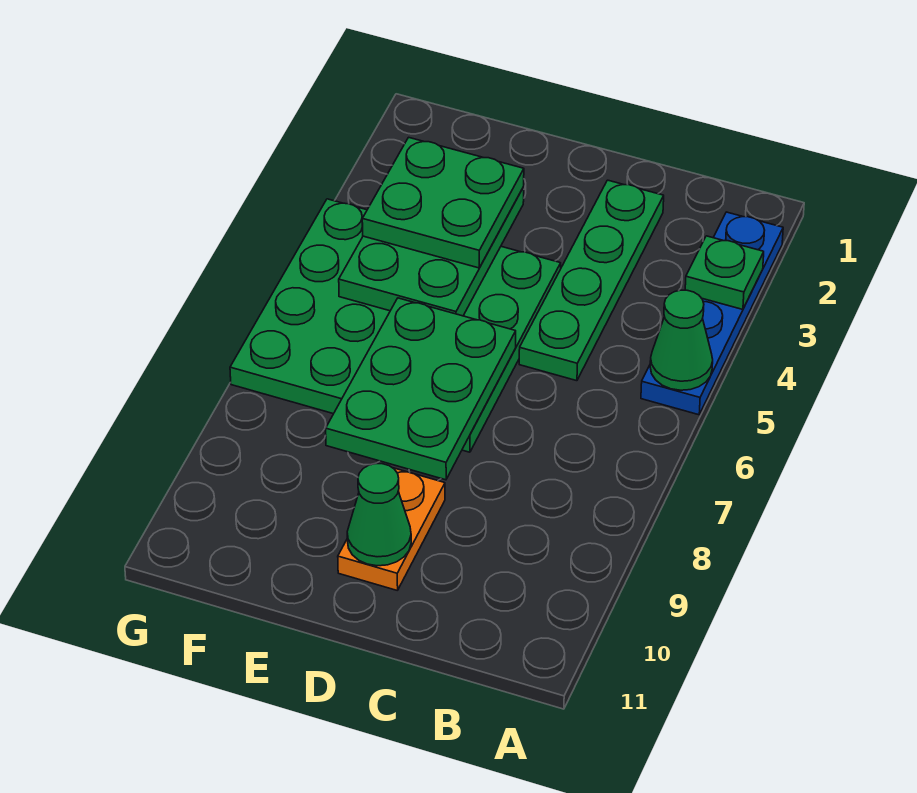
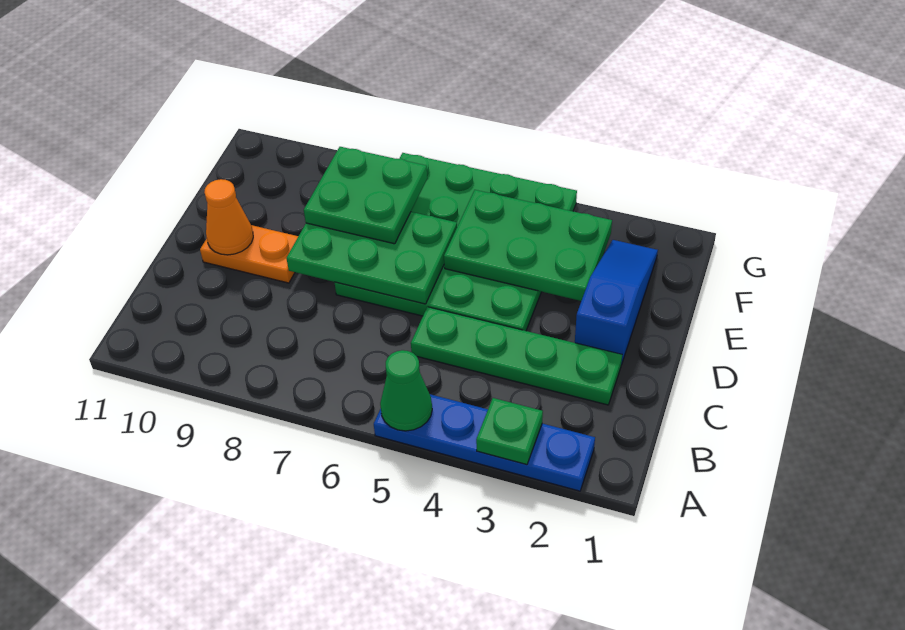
none -> blue slope D2:F2 level 1 top D
green cone D10 level 2 -> orange cone D10 level 2
green plate E3:F4 level 3 -> green plate E7:F8 level 3

